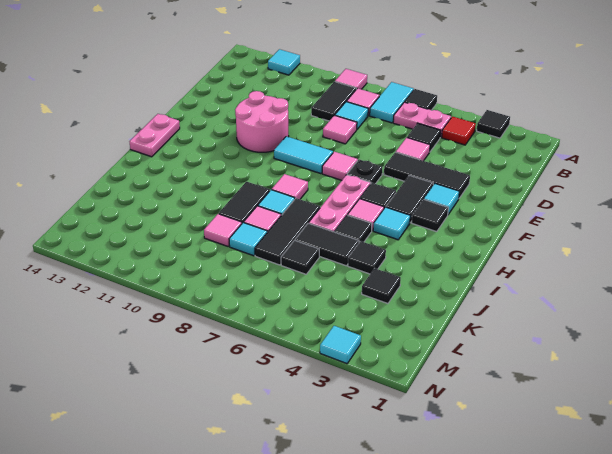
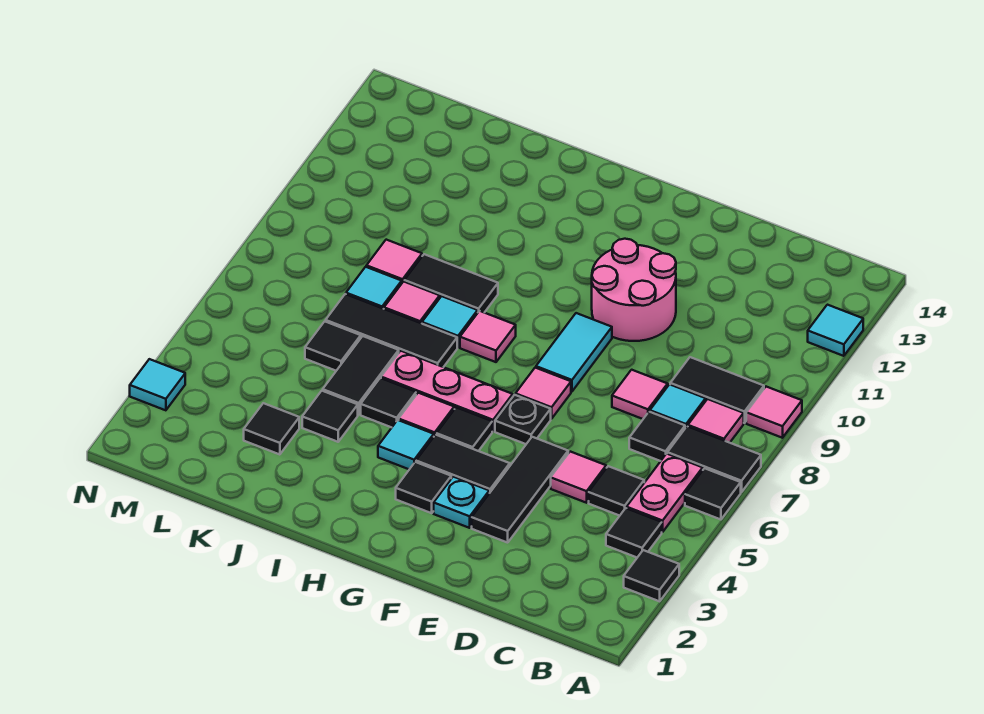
cyan tile A7:B7 level 1 -> black tile A7:B7 level 1
red tile B4 level 1 -> black tile B4 level 1
none -> black tile C7 level 1
cyan tile F3 level 1 -> cyan plate F3 level 1
pink plate G14:H14 level 1 -> none

